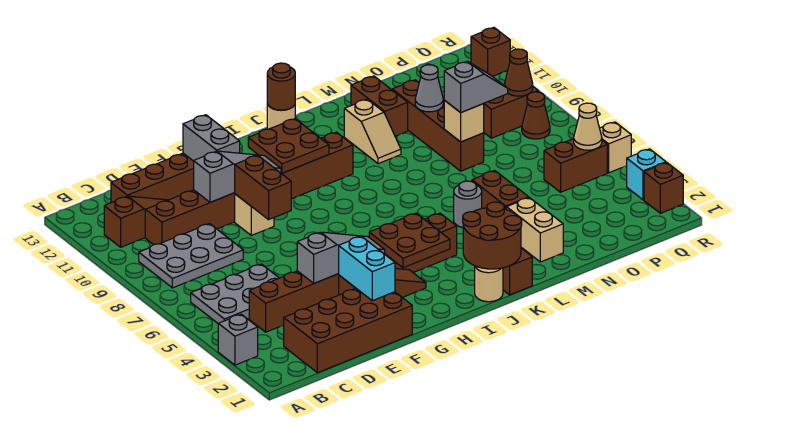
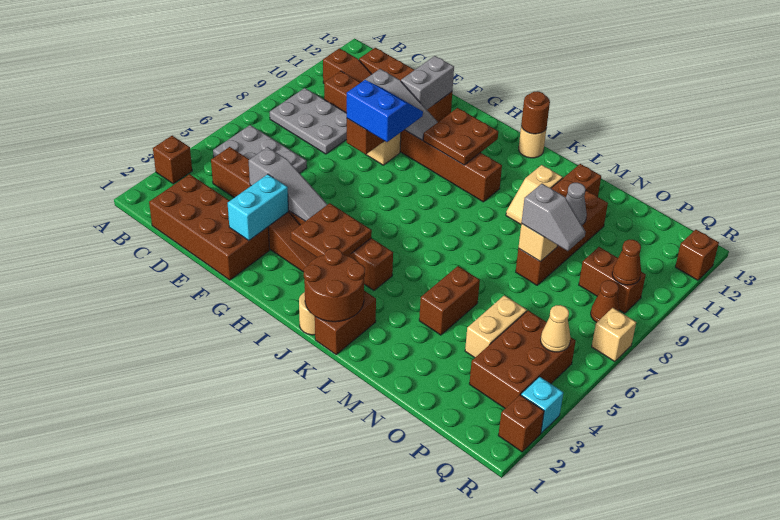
grey brick A3 level 1 -> brown brick A3 level 1
none -> blue slope F8:G9 level 3 top 8
grey round brick L5 level 1 -> none
tan brick M2:M3 level 1 -> tan brick O4:O5 level 1
brown brick P5:Q5 level 1 -> brown brick P3:Q5 level 1
tan brick R5 level 1 -> tan brick R7 level 1

